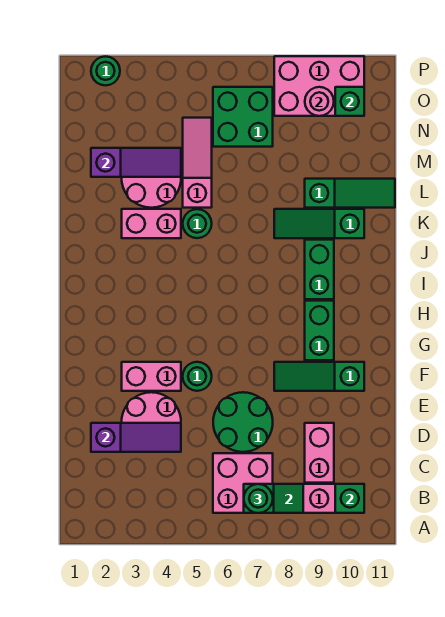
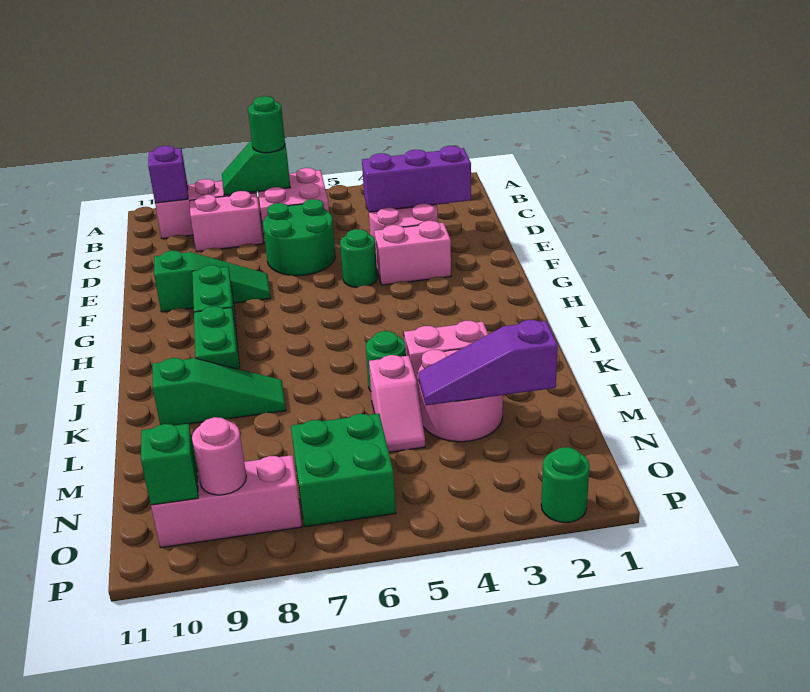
green brick B10 level 2 -> purple brick B10 level 2
pink brick C9:D9 level 1 -> pink brick C8:C9 level 1
purple slope D2:D4 level 2 top 2 -> purple brick D2:D4 level 2
pink slope L5:N5 level 1 top L -> pink slope L5:M5 level 1 top L
green slope L9:L11 level 1 top 9 -> none
pink brick O8:P10 level 1 -> pink brick O8:O10 level 1

